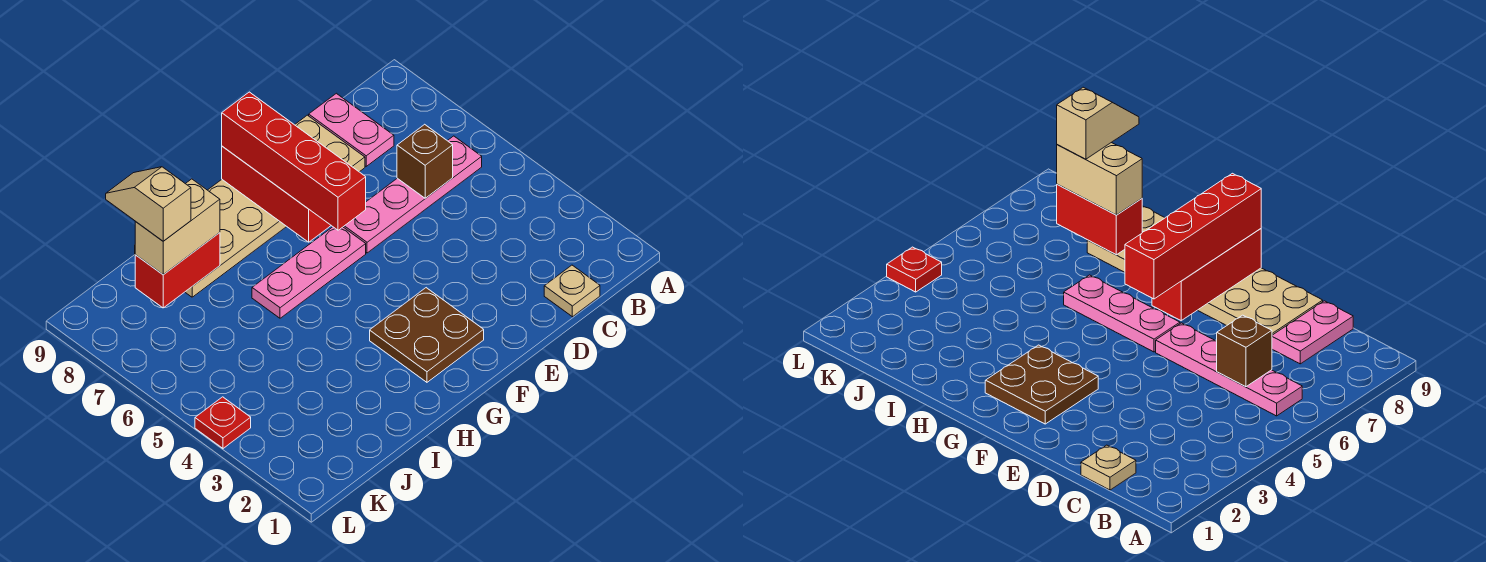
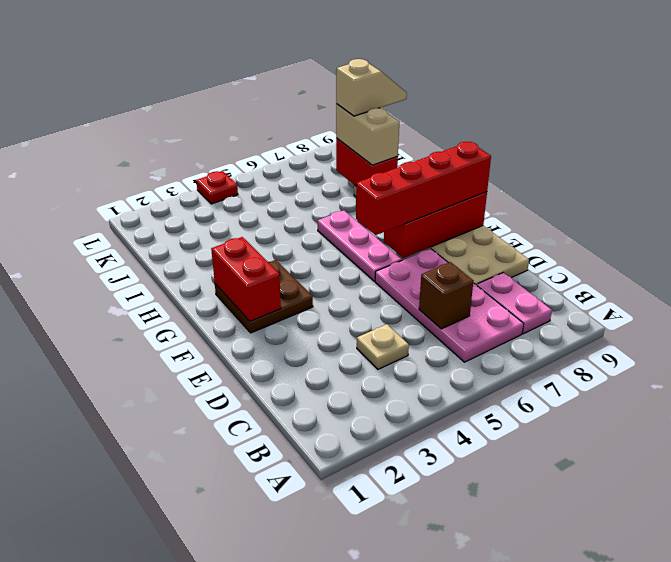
pink plate B6:E6 level 1 -> pink plate B6:E7 level 1
tan plate C1 level 1 -> tan plate C4 level 1
pink plate C8:C9 level 1 -> pink plate B8:C8 level 1
none -> red brick F2:G2 level 2

